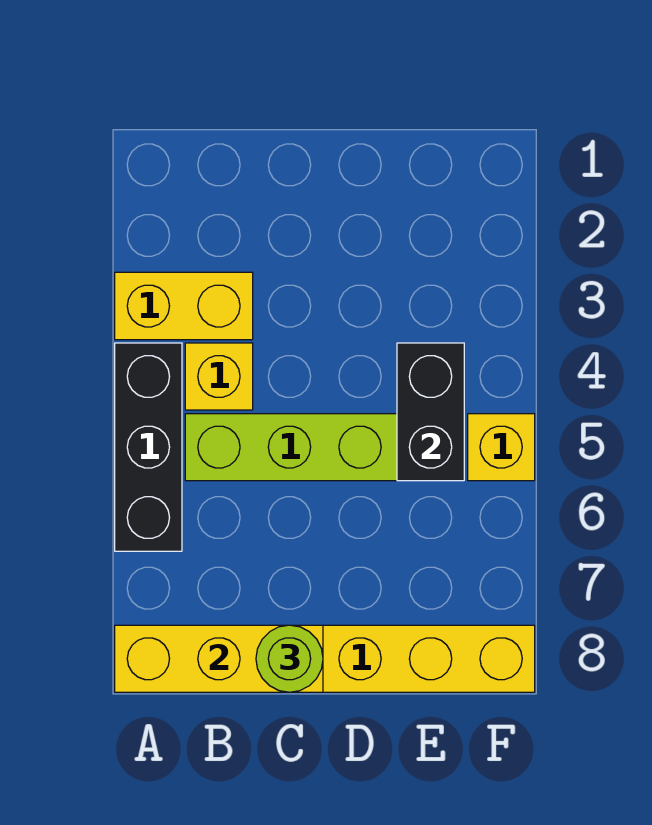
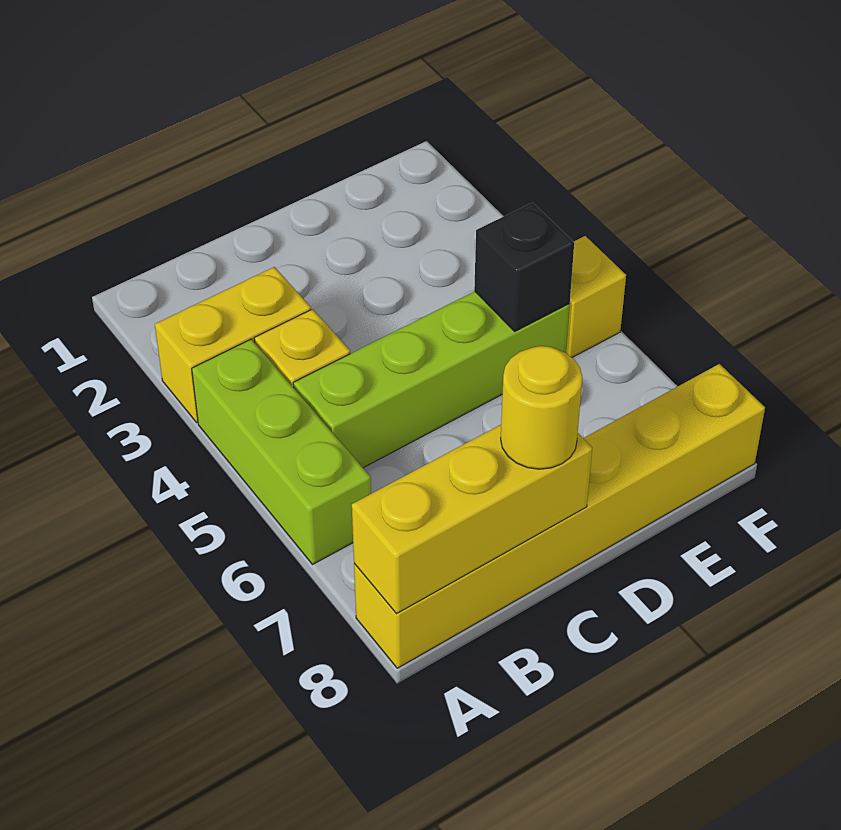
black brick A4:A6 level 1 -> lime brick A4:A6 level 1
lime round brick C8 level 3 -> yellow round brick C8 level 3
black brick E4:E5 level 2 -> black brick E5 level 2

